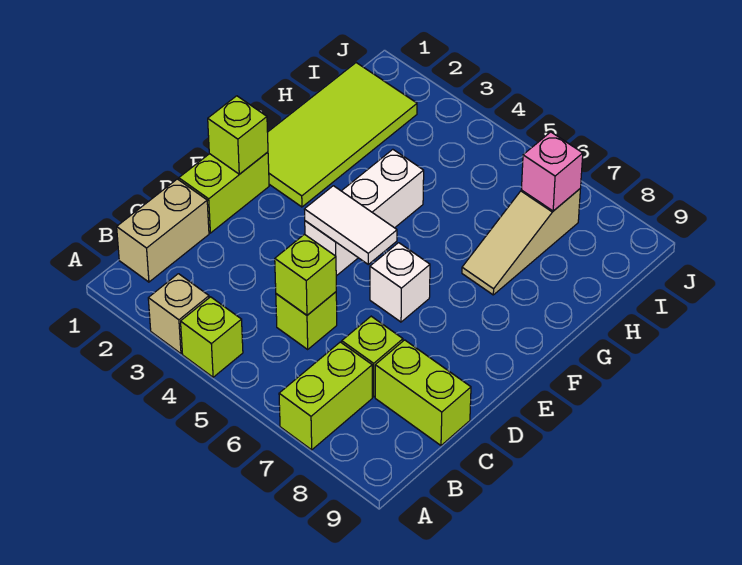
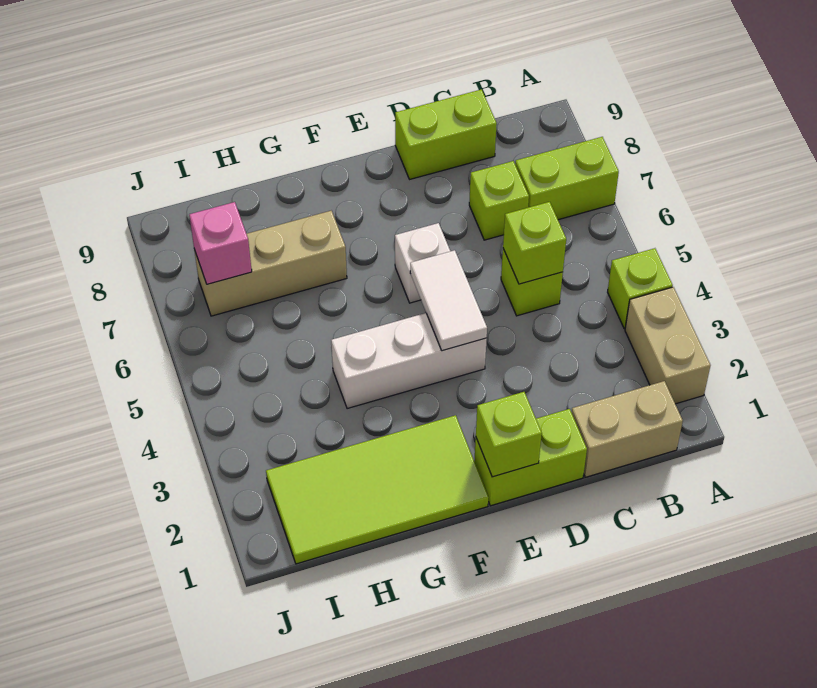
tan brick A3 level 1 -> tan brick A2:A3 level 1
lime brick C8:C9 level 1 -> lime brick C9:D9 level 1
tan slope G7:I7 level 1 top I -> tan brick G7:I7 level 1

